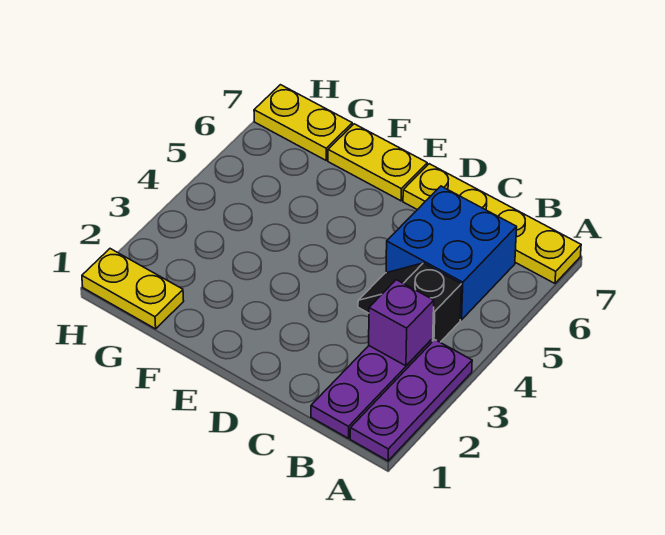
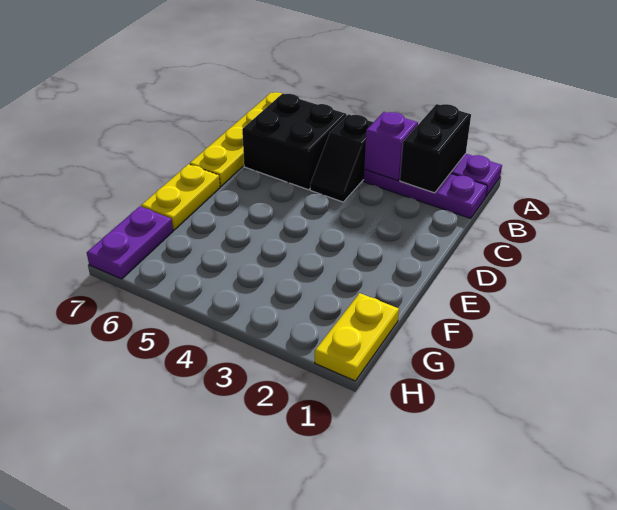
none -> black brick A2:B2 level 2
blue brick B5:C6 level 1 -> black brick B5:C6 level 1
yellow plate G7:H7 level 1 -> purple plate G7:H7 level 1

